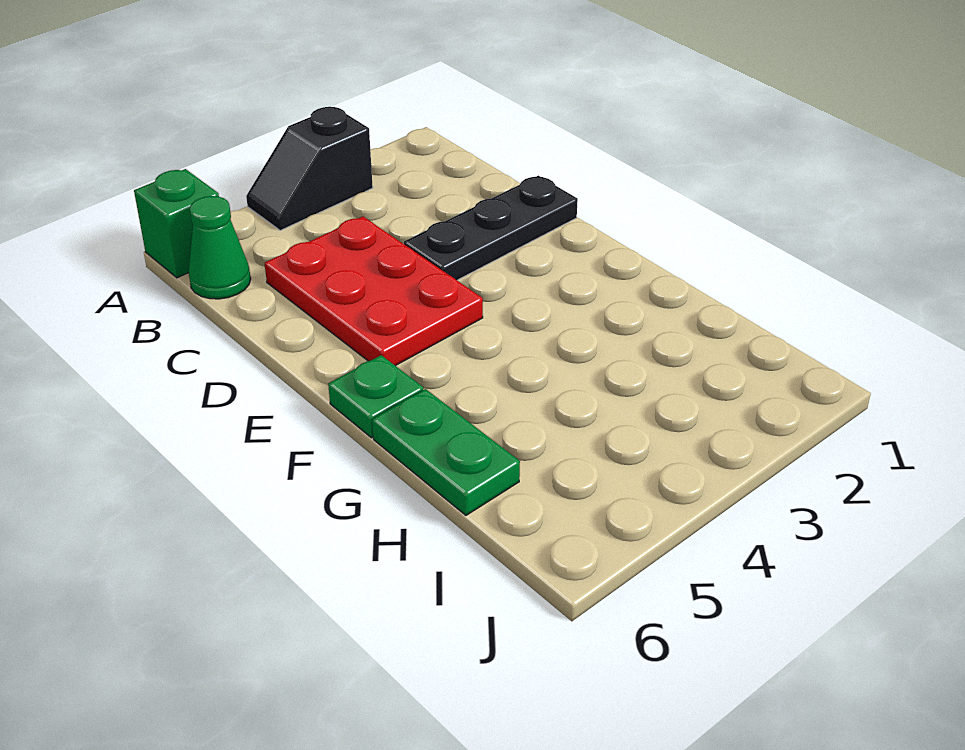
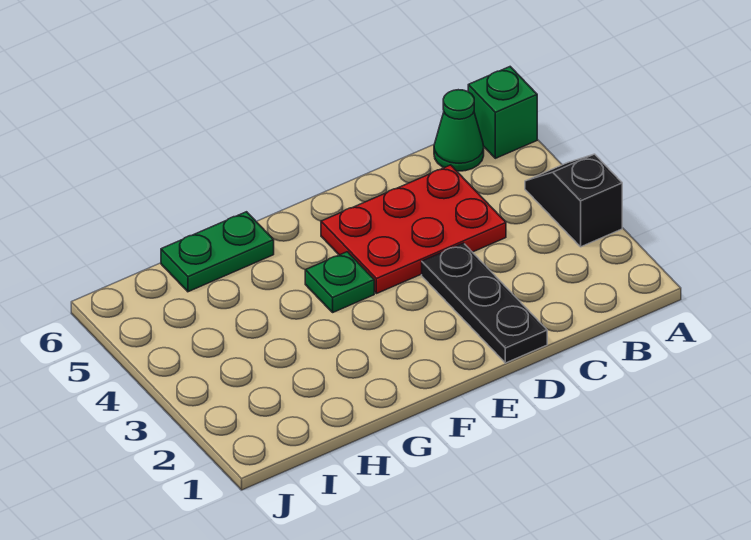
green plate F6 level 1 -> green plate F4 level 1

